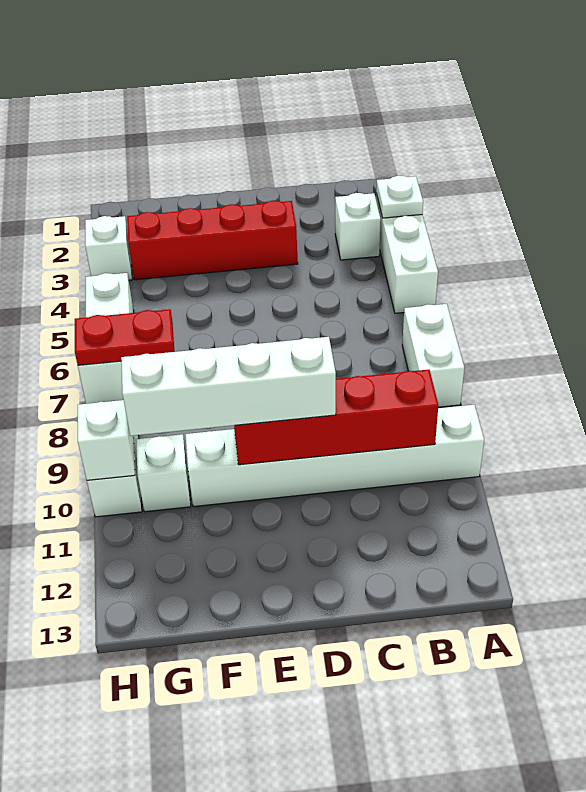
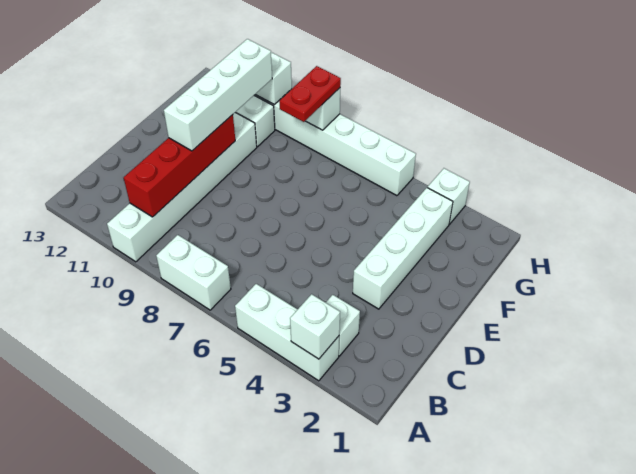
white plate A3 level 2 -> white brick A3 level 2
red brick D3:G3 level 1 -> white brick D3:G3 level 1

